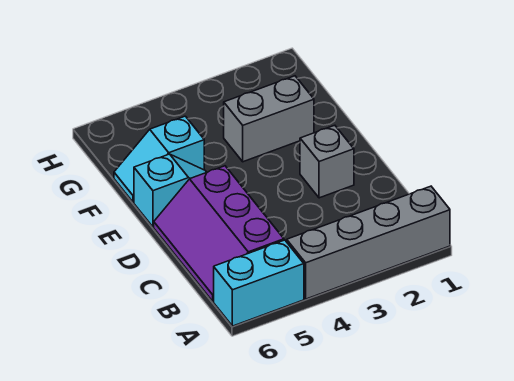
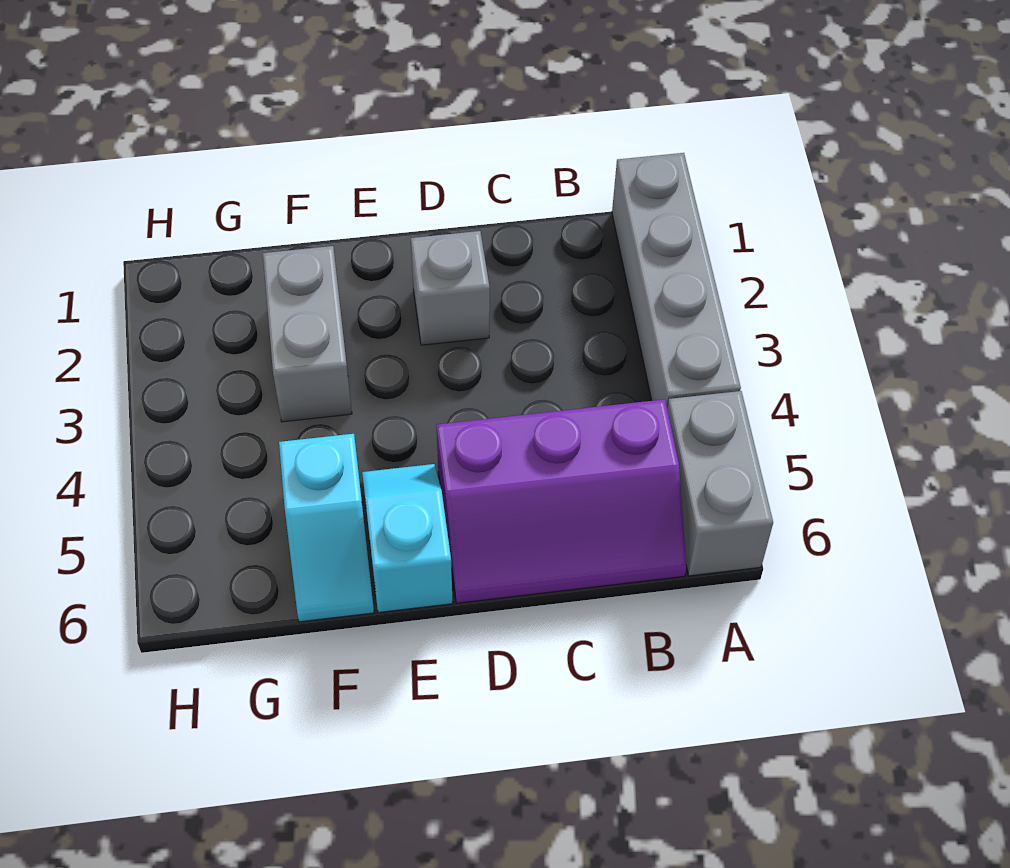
cyan brick A5:A6 level 1 -> grey brick A5:A6 level 1

